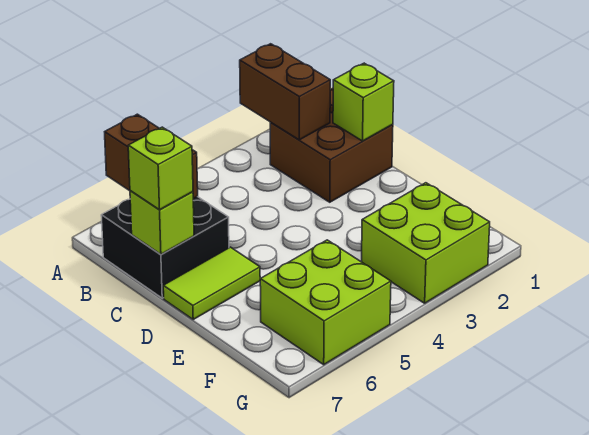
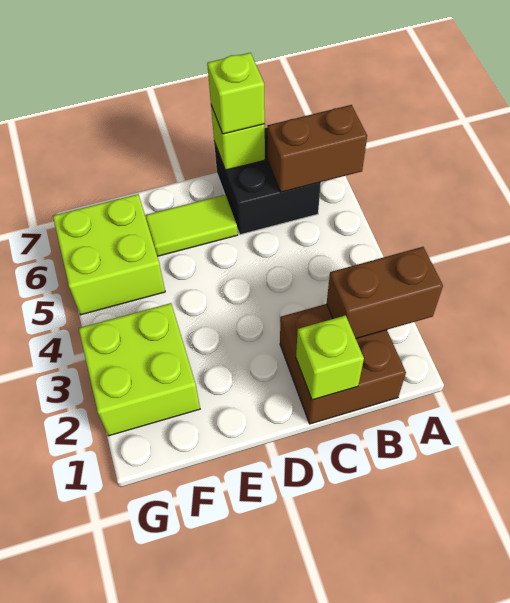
lime tile D6:D7 level 1 -> lime tile D6:E6 level 1

